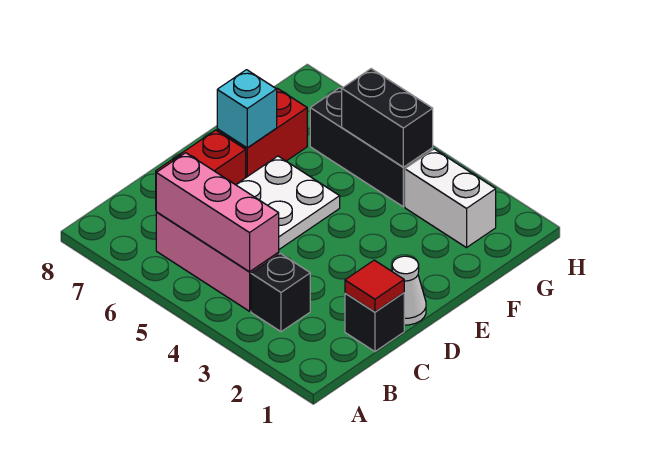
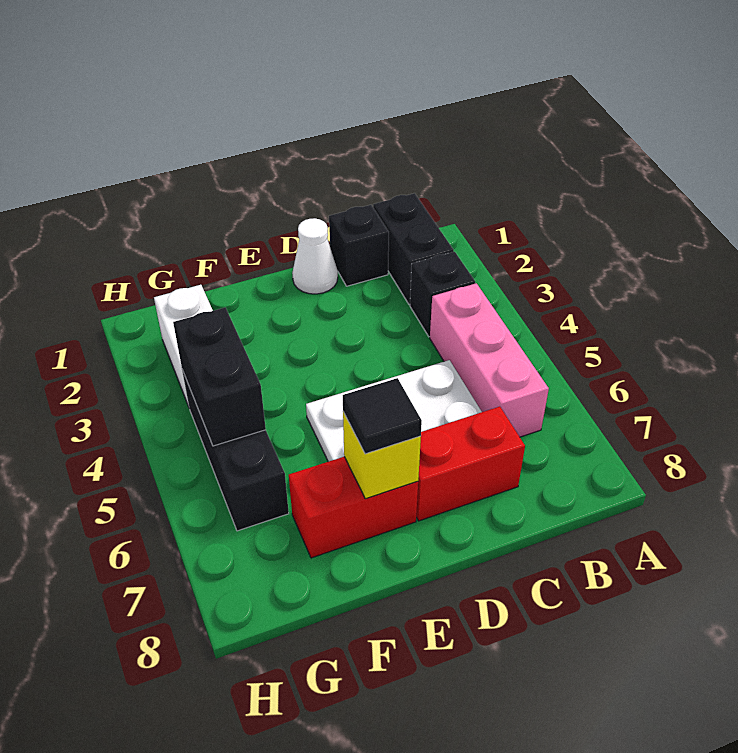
none -> black brick B1:B2 level 1
pink brick B4:B6 level 2 -> none
red tile C1 level 2 -> none
cyan brick E7 level 2 -> yellow brick E7 level 2
none -> black tile E7 level 3

